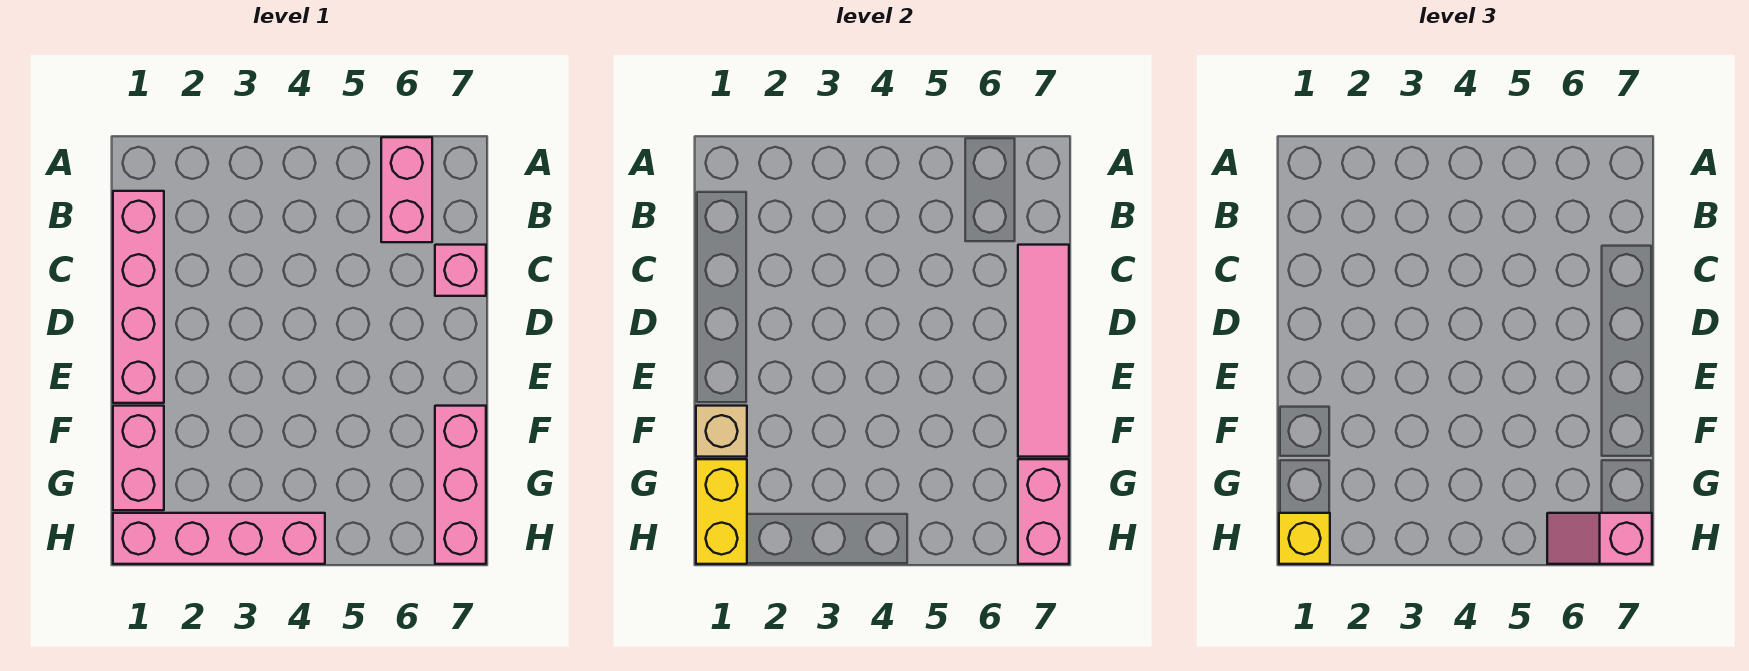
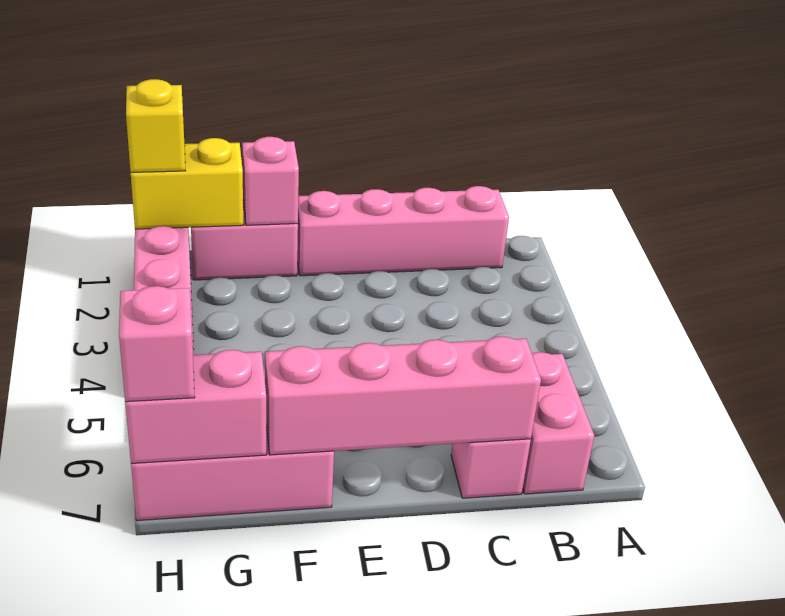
pink brick A6:B6 level 1 -> pink brick B6:B7 level 1
pink tile C7:F7 level 2 -> pink brick C7:F7 level 2
tan brick F1 level 2 -> pink brick F1 level 2

